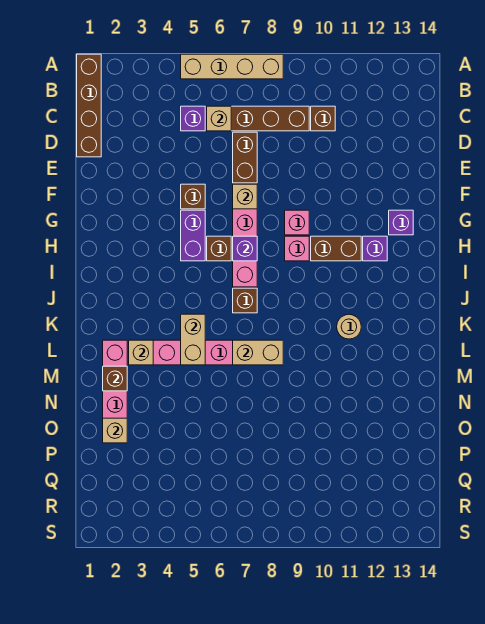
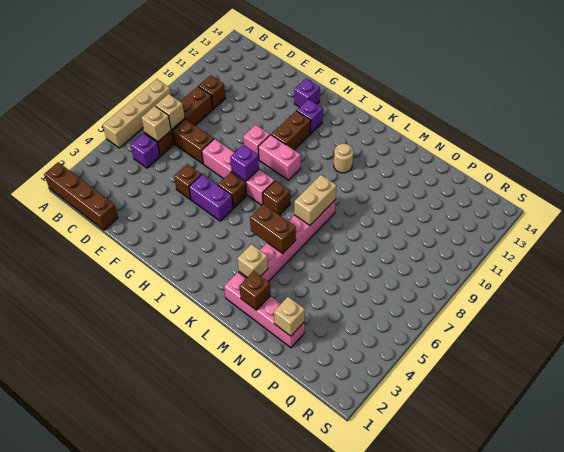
tan brick F7 level 2 -> tan brick C7 level 2
pink brick H9 level 1 -> pink brick H9:I9 level 1
tan brick K5:L5 level 2 -> brown brick K5:L5 level 2

